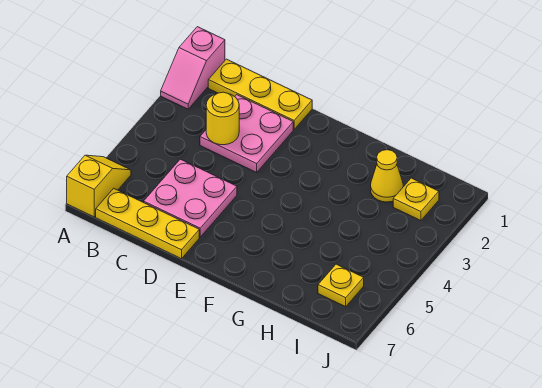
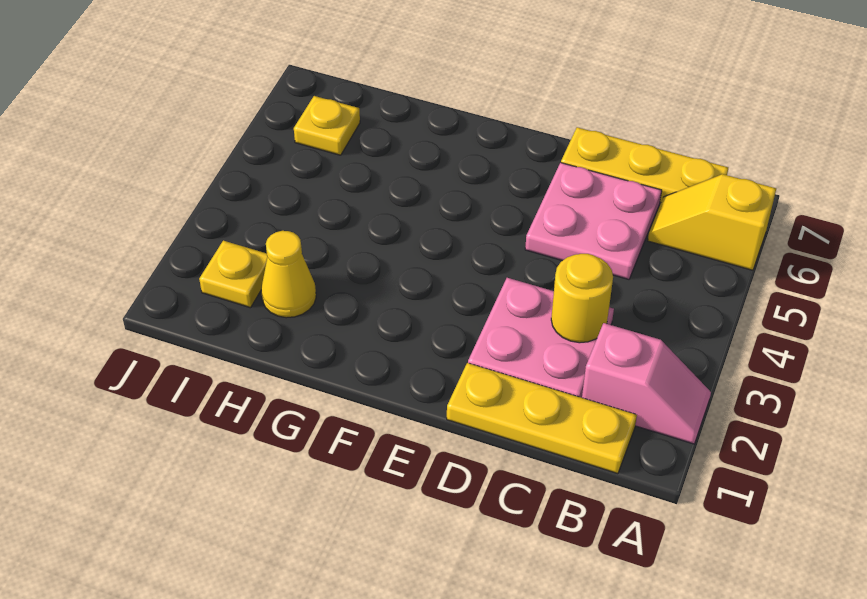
pink slope A1:A2 level 1 top 1 -> pink slope A2:B2 level 1 top B
yellow slope A6:A7 level 1 top 7 -> yellow slope A6:B6 level 1 top A

